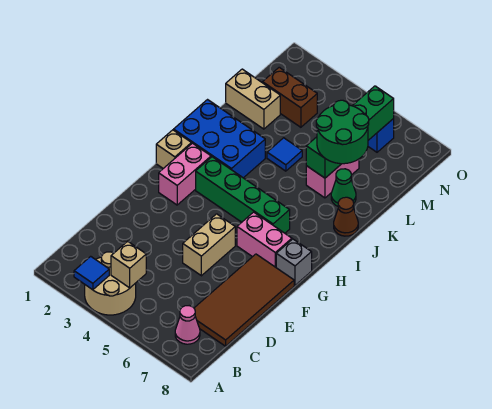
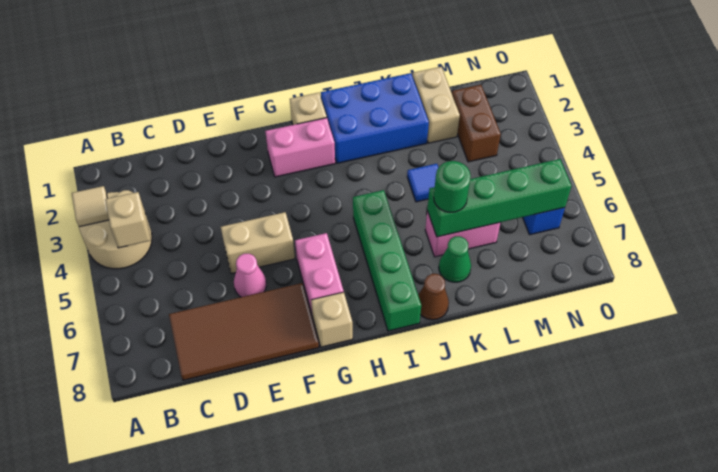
blue tile A3 level 2 -> tan tile A3 level 2
pink cone B7 level 1 -> pink cone E6 level 1
grey brick G8 level 1 -> tan brick G8 level 1
green brick H3:H6 level 1 -> green brick I5:I8 level 1
blue brick I1:J3 level 1 -> blue brick I1:K2 level 1
green round brick K6:L7 level 3 -> green round brick K6 level 3

